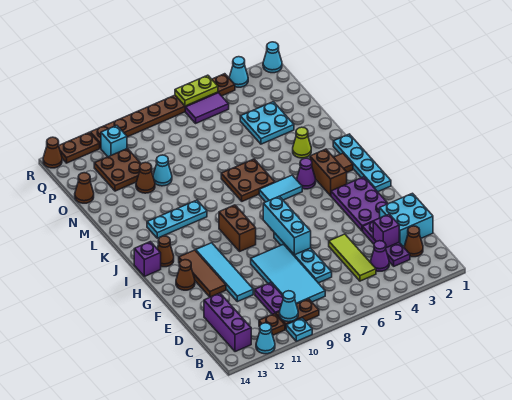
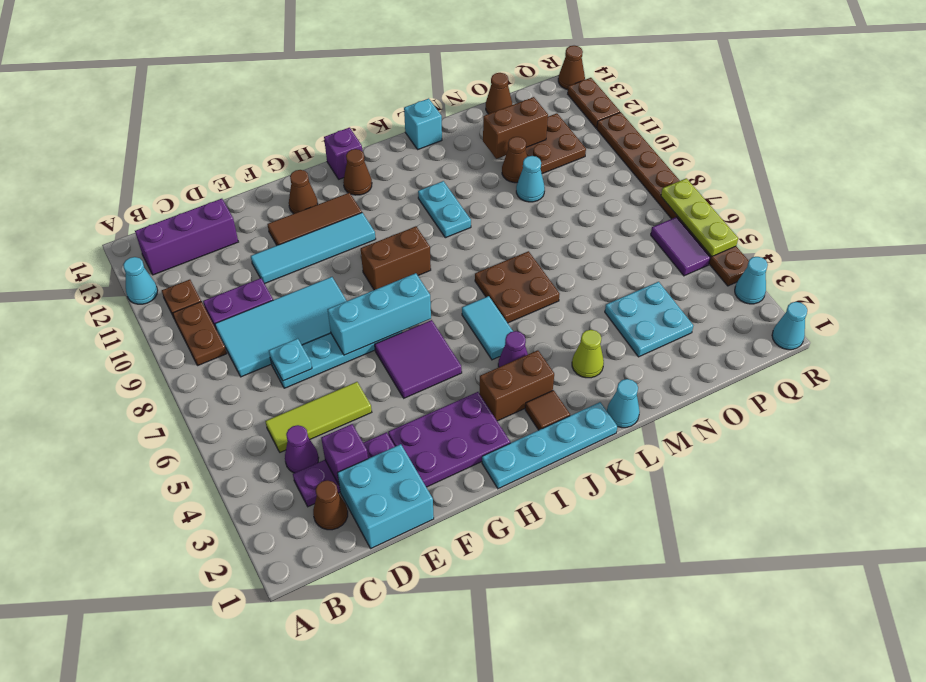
cyan plate A10 level 1 -> cyan plate D7 level 2
cyan cone B10 level 2 -> cyan cone L1 level 1
none -> purple tile G5:H6 level 1
cyan plate K10:K12 level 1 -> cyan plate K10:K11 level 1
none -> brown brick N12:O12 level 2
cyan brick Q11 level 1 -> cyan brick L14 level 1
lime plate R5:R6 level 2 -> lime plate R5:R7 level 2

